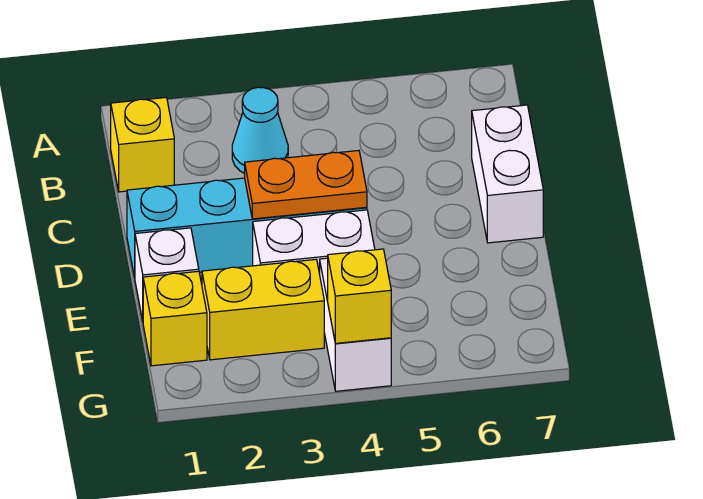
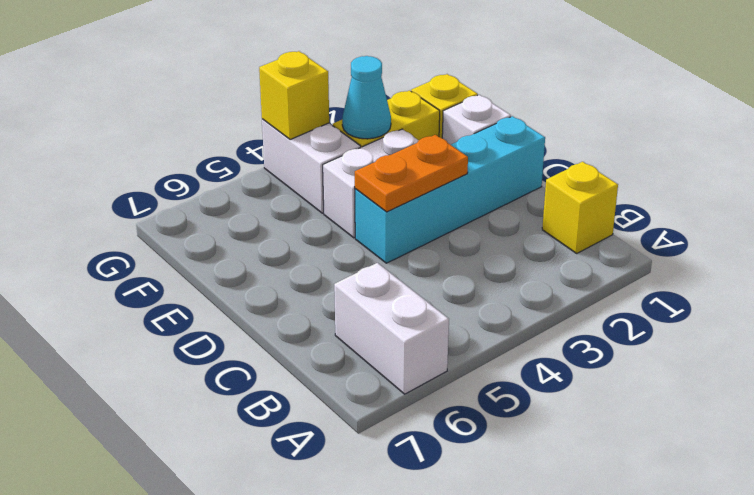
cyan cone B3 level 1 -> cyan cone F3 level 2
white brick C7:D7 level 1 -> white brick A6:B6 level 1

